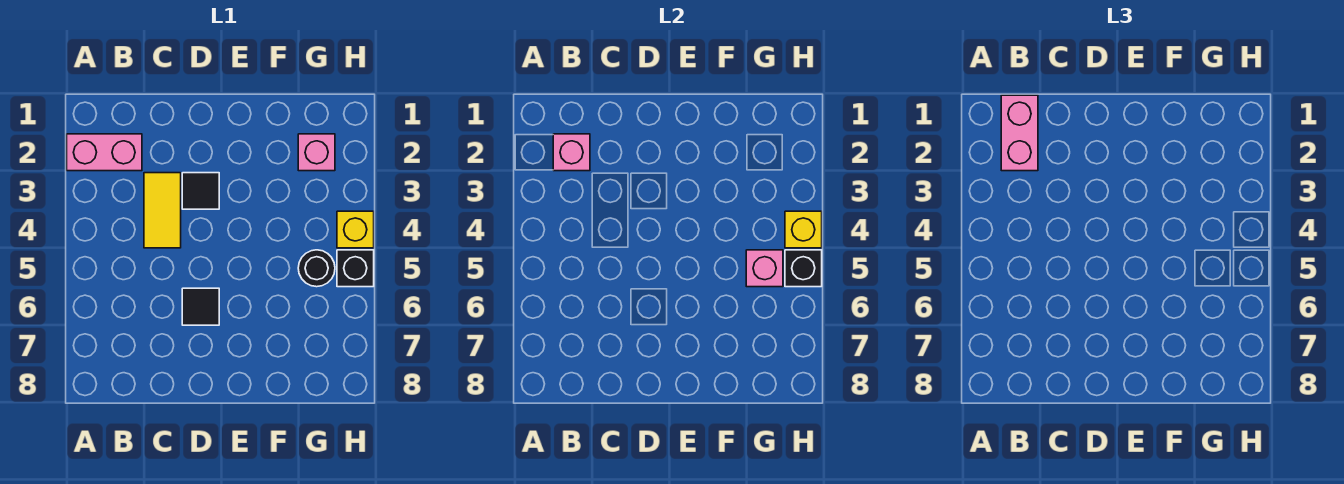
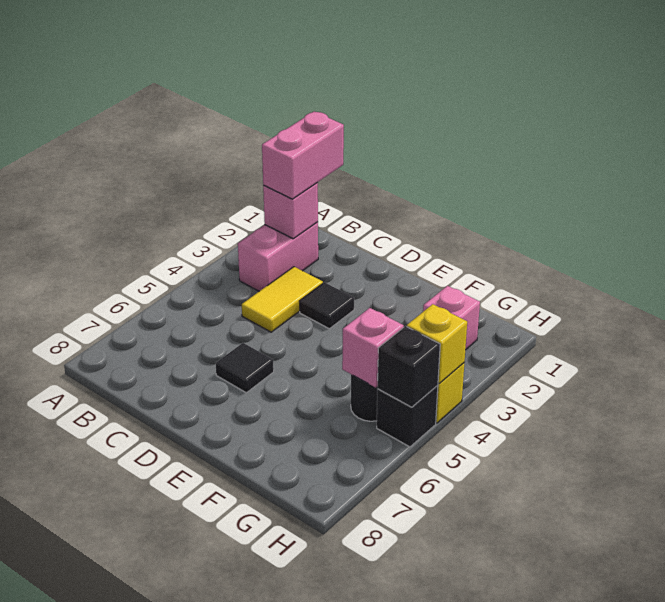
pink brick A2:B2 level 1 -> pink brick B2:B3 level 1

